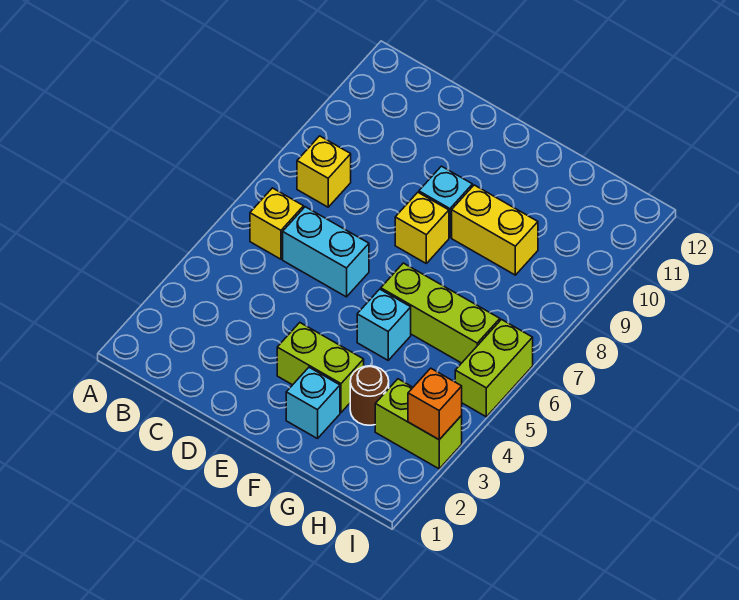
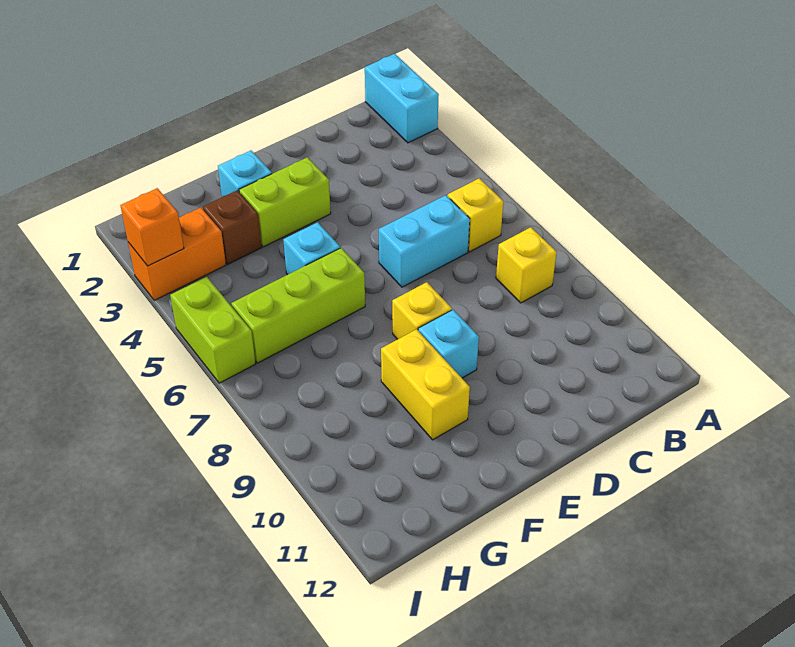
none -> cyan brick A1:A2 level 1
yellow brick F9:G9 level 1 -> yellow brick F9:F10 level 1
brown round brick G3 level 1 -> brown brick G3 level 1
lime brick H3:I3 level 1 -> orange brick H3:I3 level 1

